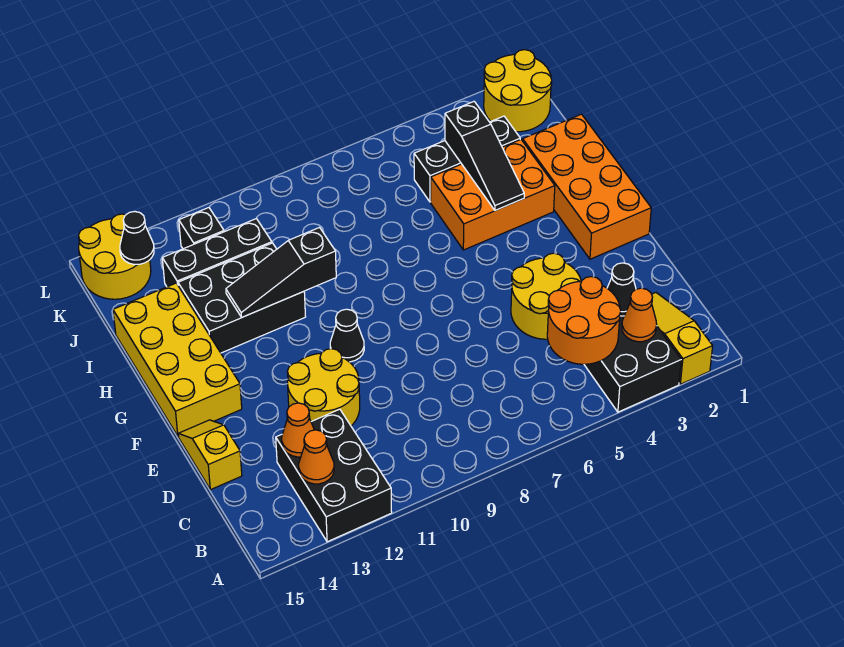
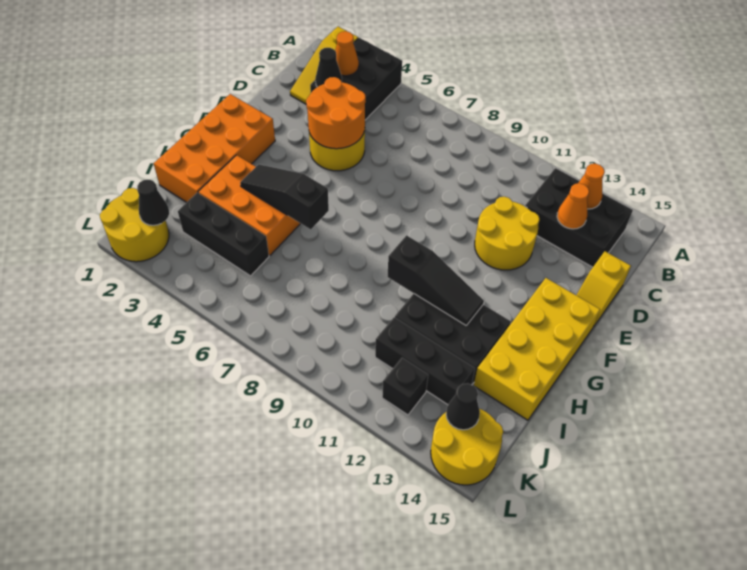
black brick A12:C13 level 1 -> black brick B12:C14 level 1
orange round brick B4:C5 level 2 -> orange round brick D4:E5 level 2
black cone F10 level 1 -> black cone K2 level 2
black slope H4:J4 level 2 top J -> black slope H4:H6 level 2 top 6

